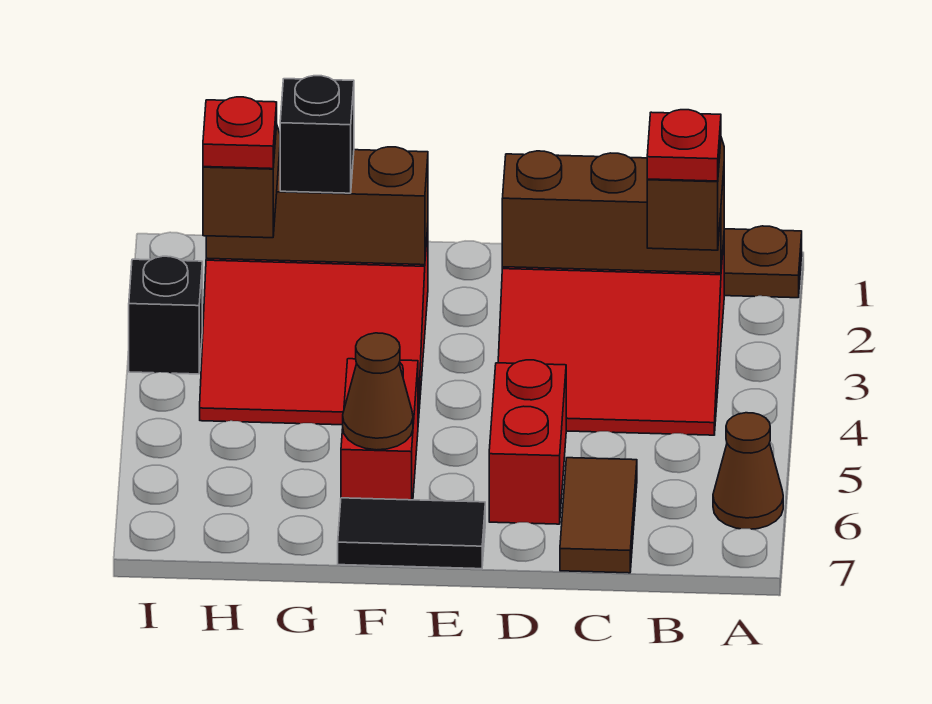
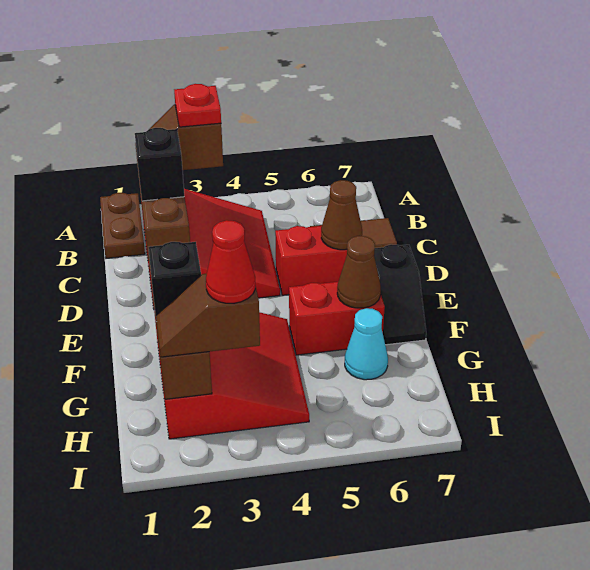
brown cone A6 level 1 -> brown cone D6 level 2
black tile E7:F7 level 1 -> black slope E7:F7 level 1 top E
none -> cyan cone G6 level 1
red plate H3 level 4 -> red cone H3 level 4
black brick I3 level 1 -> black brick C2 level 3

